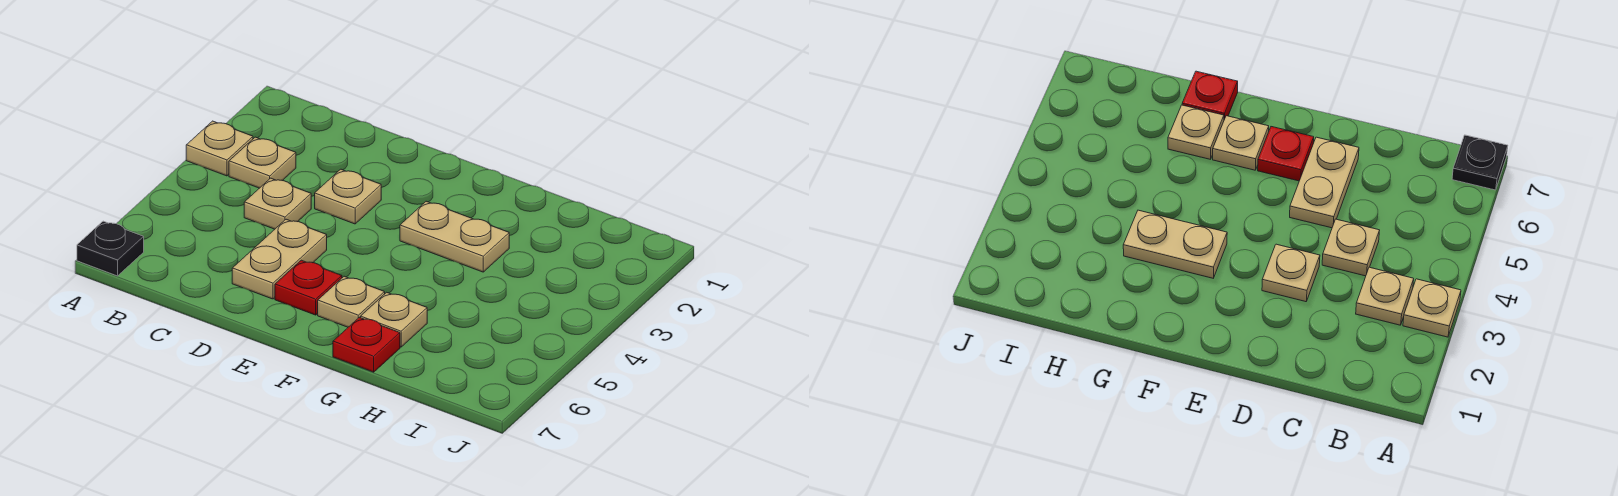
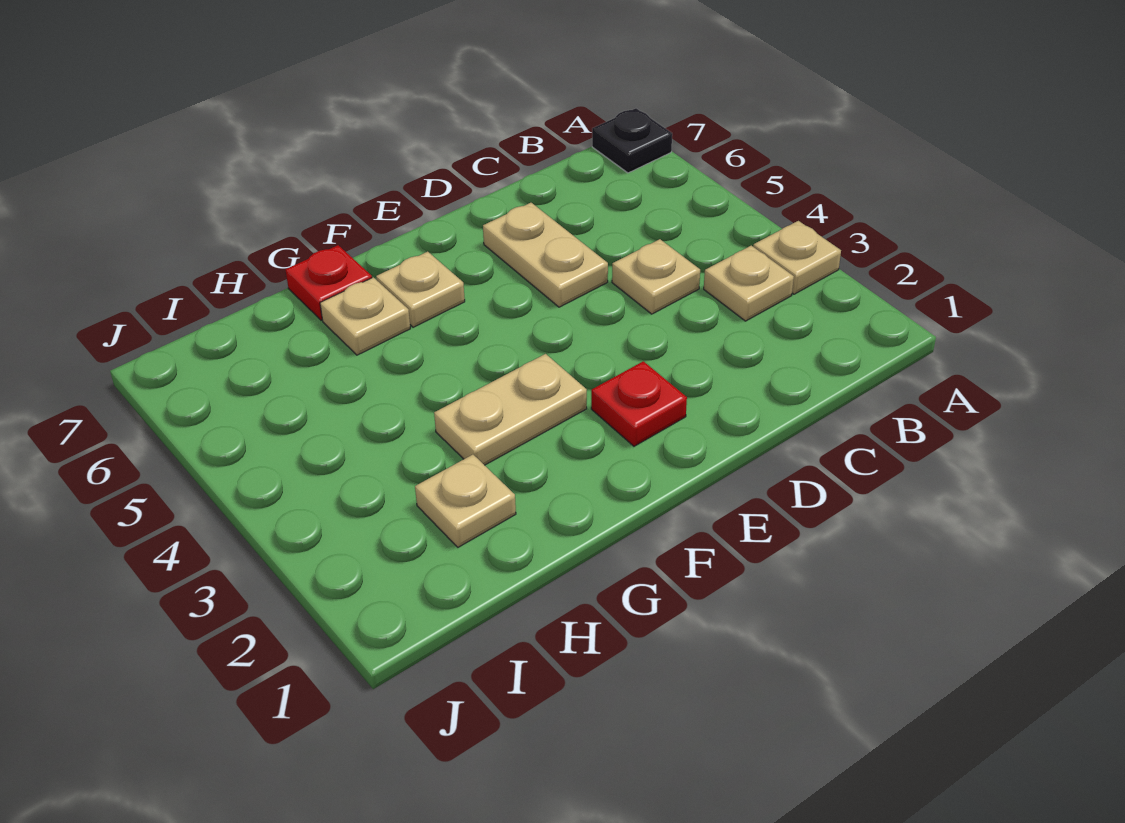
tan plate D3 level 1 -> tan plate H2 level 1
red plate E6 level 1 -> red plate E2 level 1

